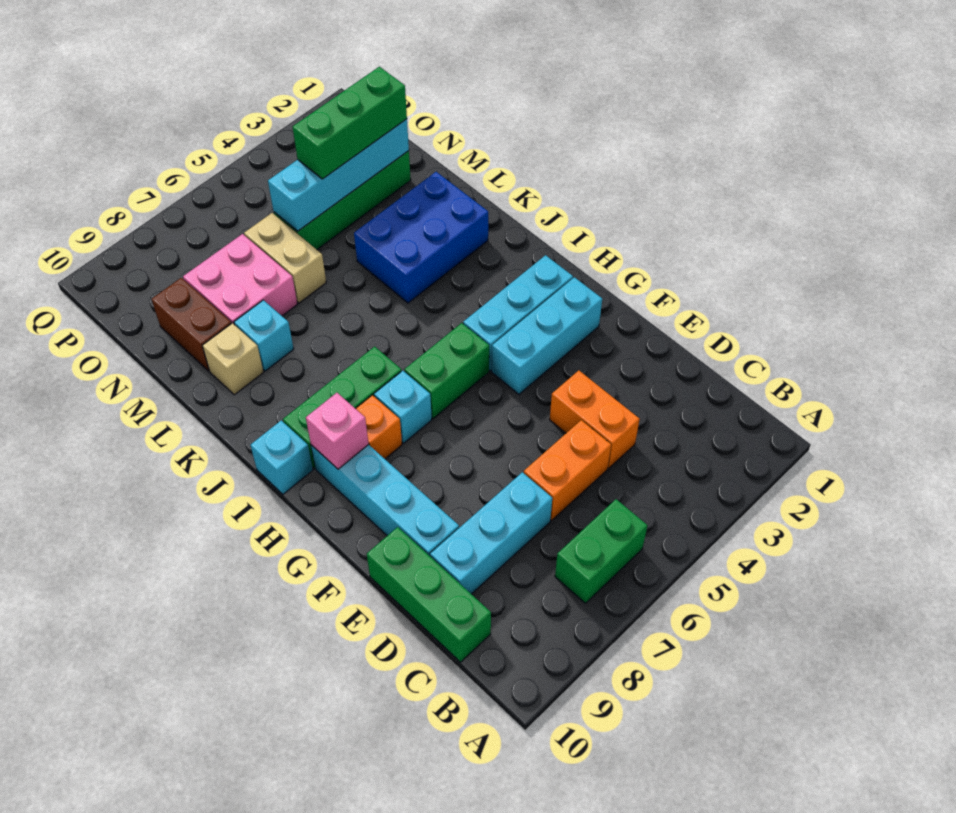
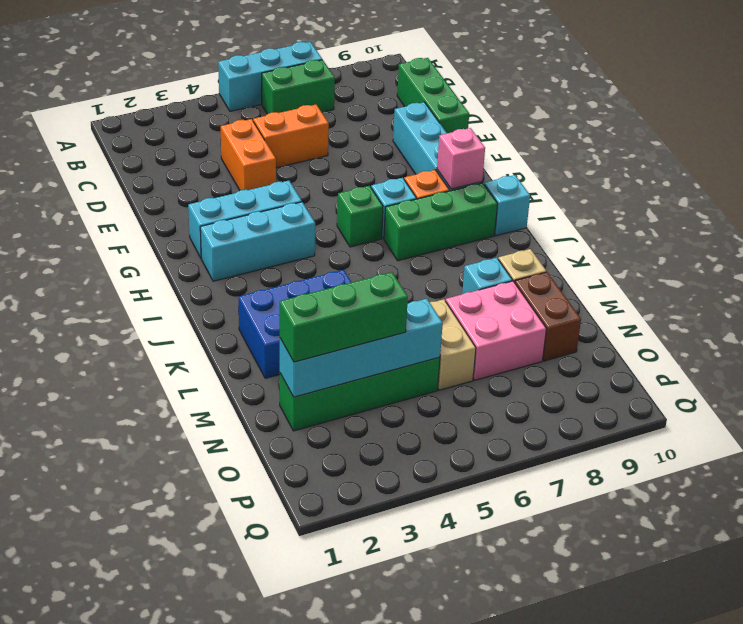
cyan brick D7:D9 level 1 -> cyan brick A5:A7 level 1
green brick H5:H6 level 1 -> green brick H6 level 1

